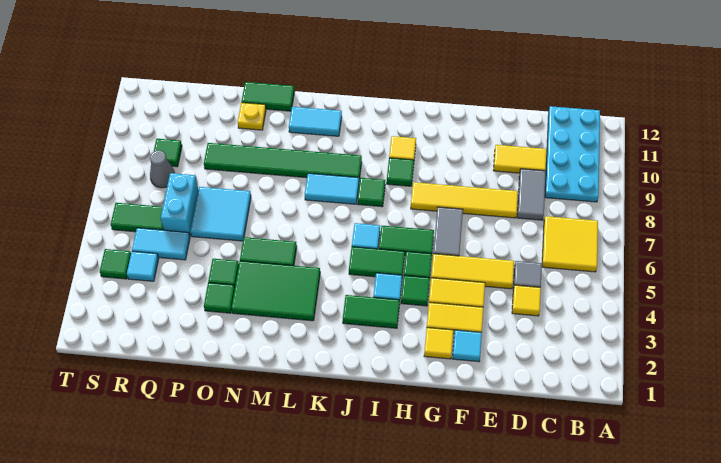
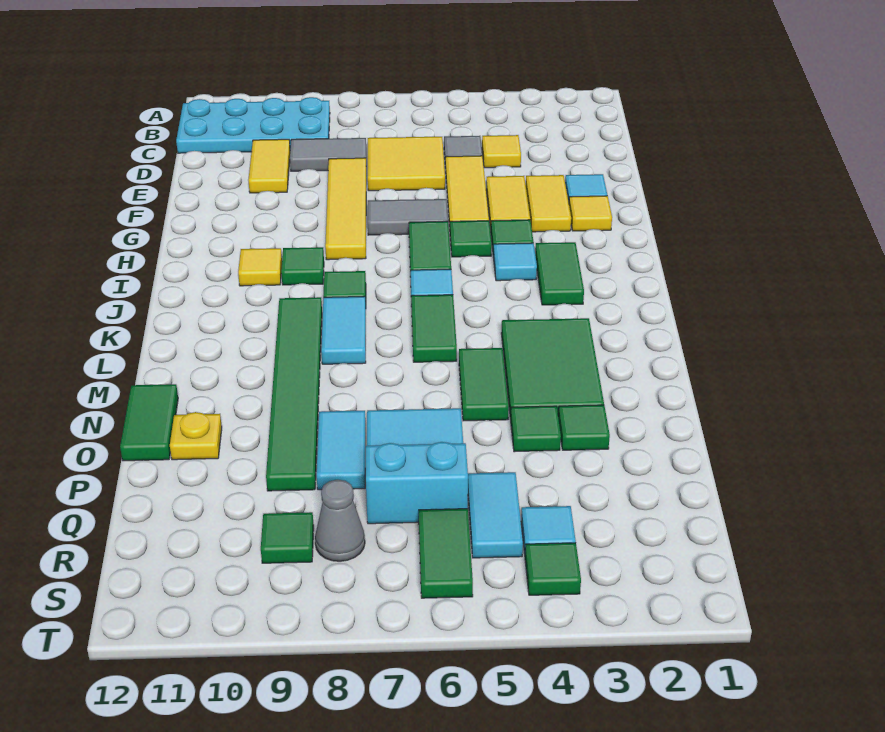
yellow tile B6:C7 level 1 -> yellow tile D6:E7 level 1
green tile I5:J5 level 1 -> green tile K6:L6 level 1
cyan tile L11:M11 level 1 -> cyan tile O8:P8 level 1

